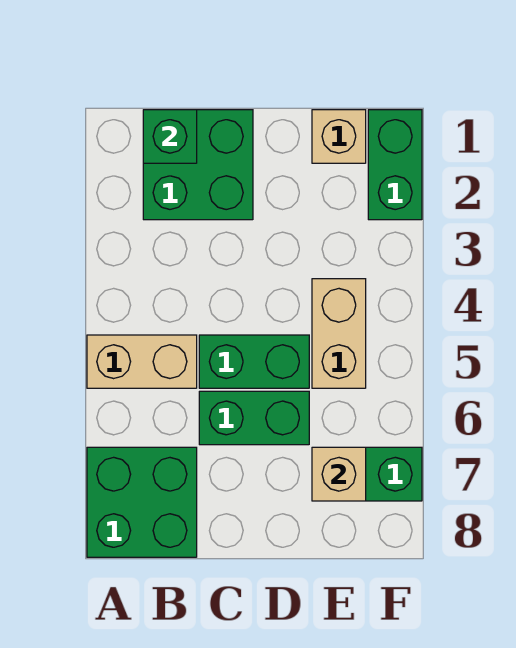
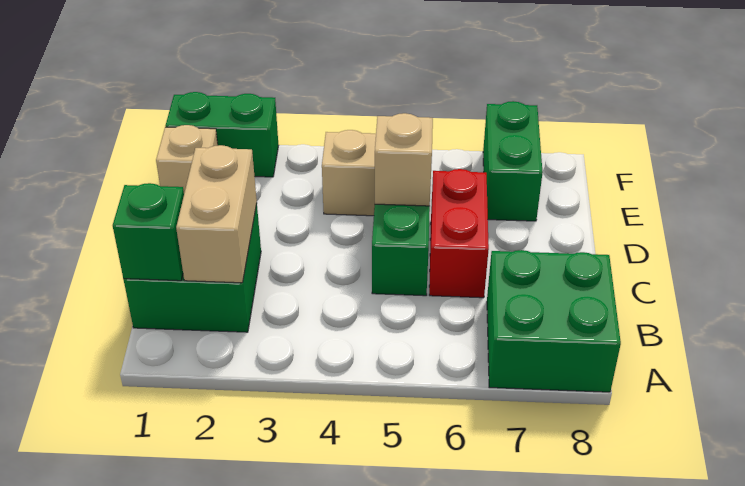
tan brick A5:B5 level 1 -> tan brick B2:C2 level 2
green brick C6:D6 level 1 -> red brick C6:D6 level 1
tan brick E7 level 2 -> tan brick D5 level 2

